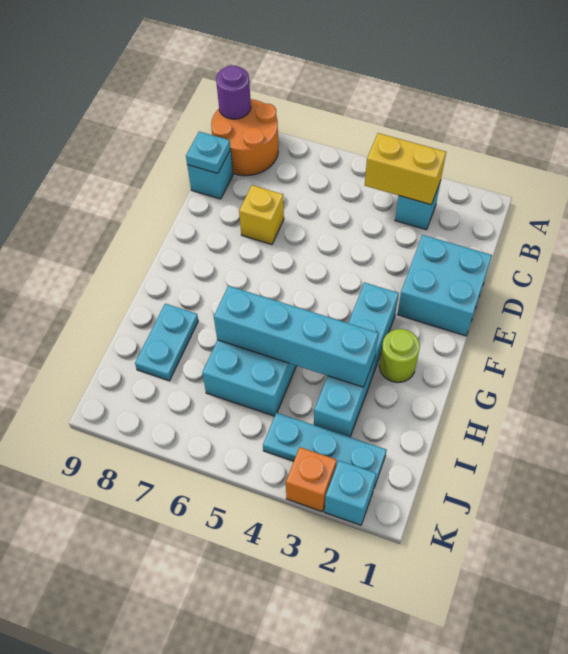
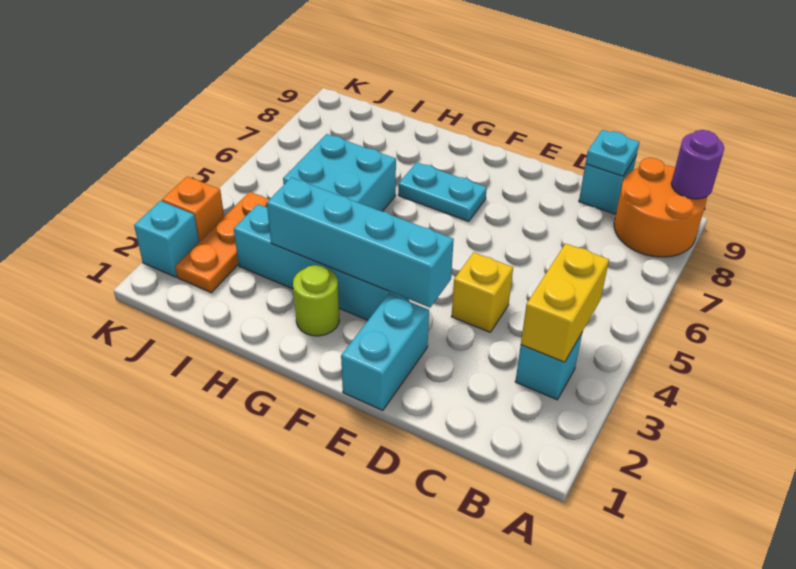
cyan brick D1:E2 level 1 -> cyan brick E1:E2 level 1
yellow brick D7 level 1 -> yellow brick D4 level 1
cyan brick H3:H6 level 2 -> cyan brick E3:H3 level 2
cyan plate H8:I8 level 1 -> cyan plate F7:G7 level 1
cyan plate J2:J4 level 1 -> orange plate J2:J4 level 1

